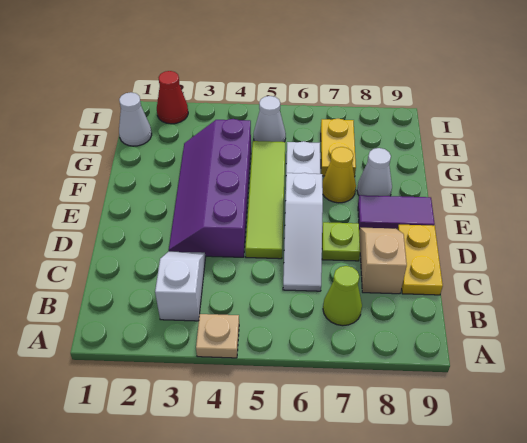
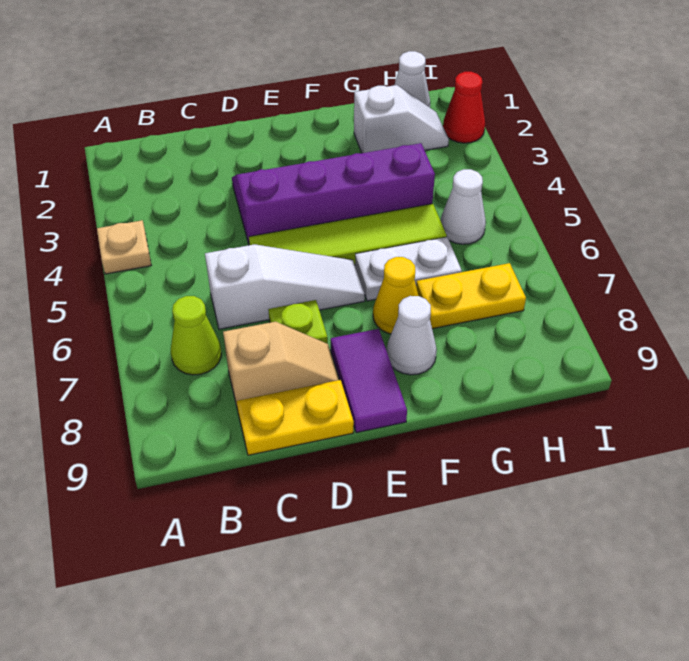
white slope B3:C3 level 1 top B -> white slope G2:H2 level 1 top G
white slope C6:E6 level 1 top E -> white slope C6:E6 level 1 top C

